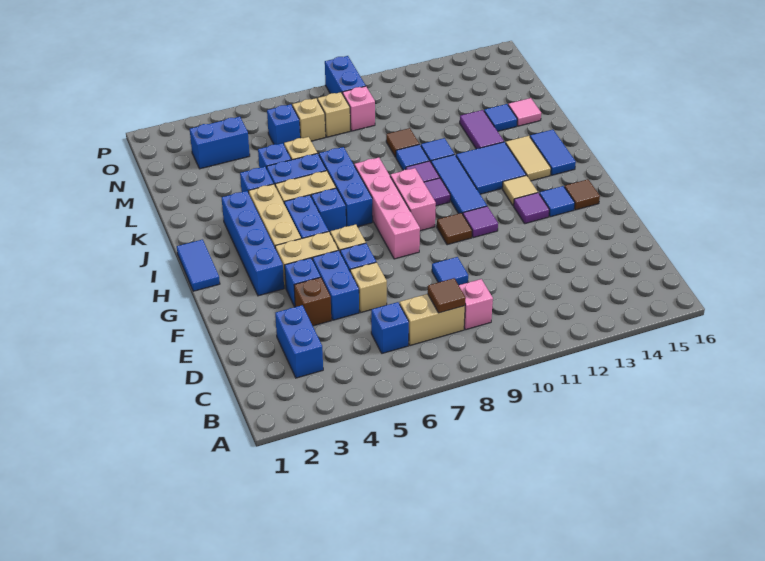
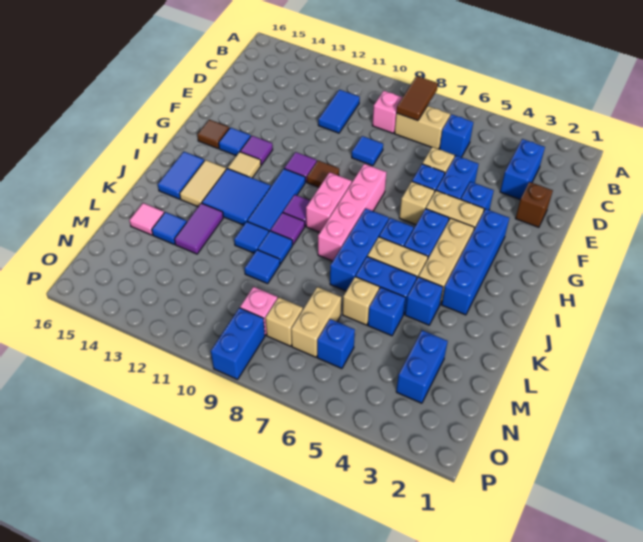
brown tile C8 level 2 -> brown tile B8:C8 level 2
brown brick E4 level 1 -> brown brick E2 level 1
blue tile H1:I1 level 1 -> blue tile C11:D11 level 1
brown tile L10 level 1 -> blue tile L10 level 1
blue brick N3:N4 level 1 -> blue brick M3:N3 level 1
tan brick N7 level 1 -> tan brick M7:N7 level 1

